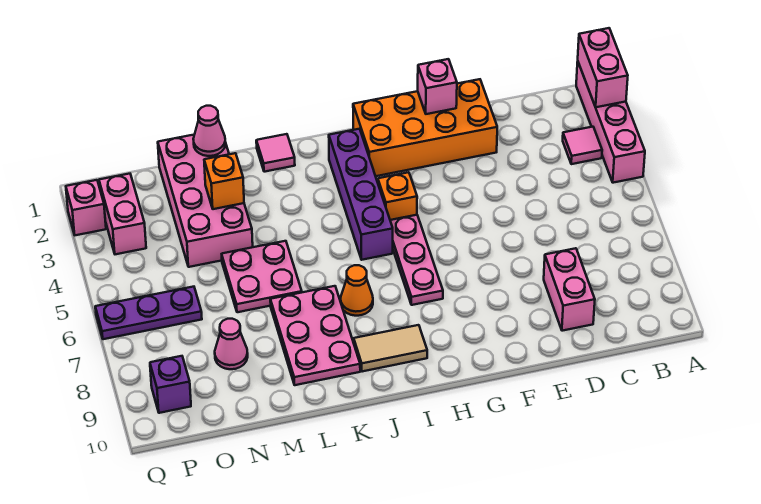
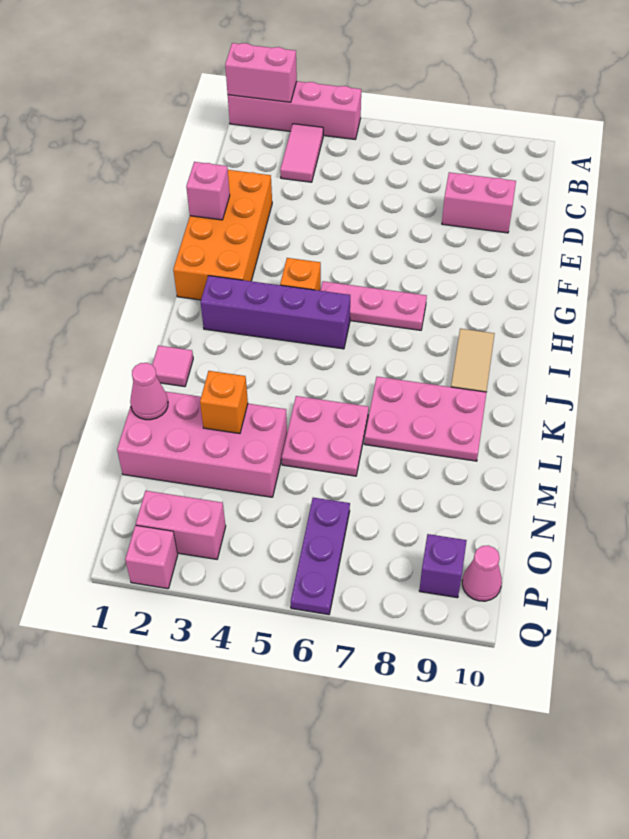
pink tile B3 level 1 -> pink tile B3:C3 level 1
orange cone J7 level 1 -> none
pink cone N8 level 1 -> pink cone P10 level 1

